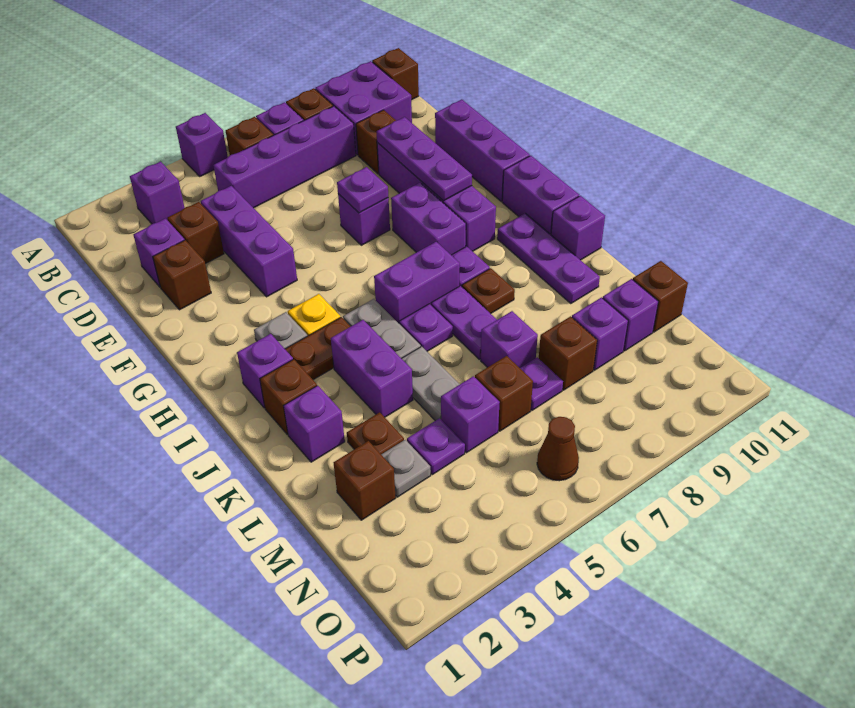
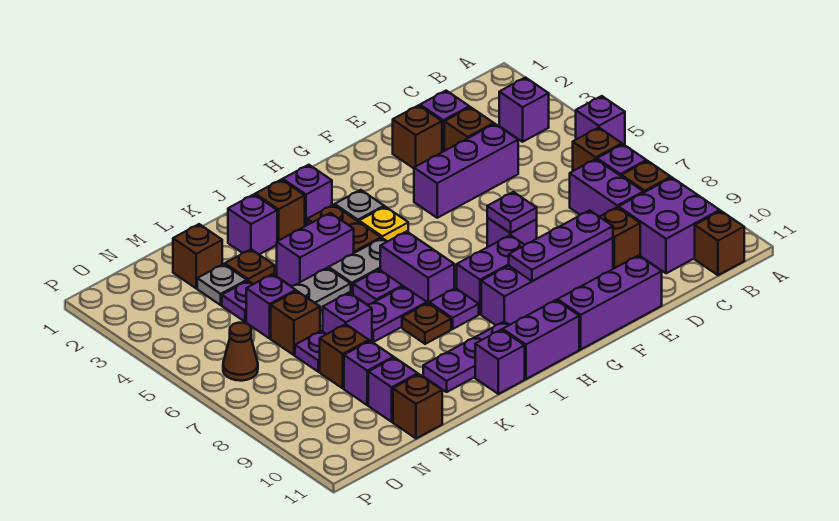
purple brick C5:C8 level 1 -> purple brick C7:C8 level 1

